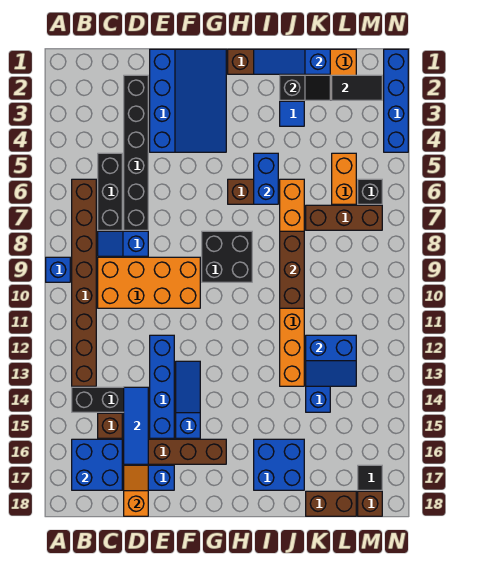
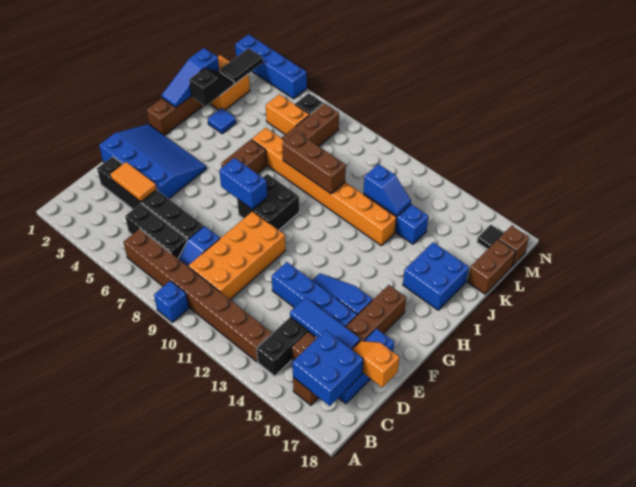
none -> orange tile D3:D4 level 2
blue brick I5:I6 level 2 -> blue brick G7:G8 level 2
blue slope K12:L13 level 2 top 12 -> blue slope K12:K13 level 2 top 12

